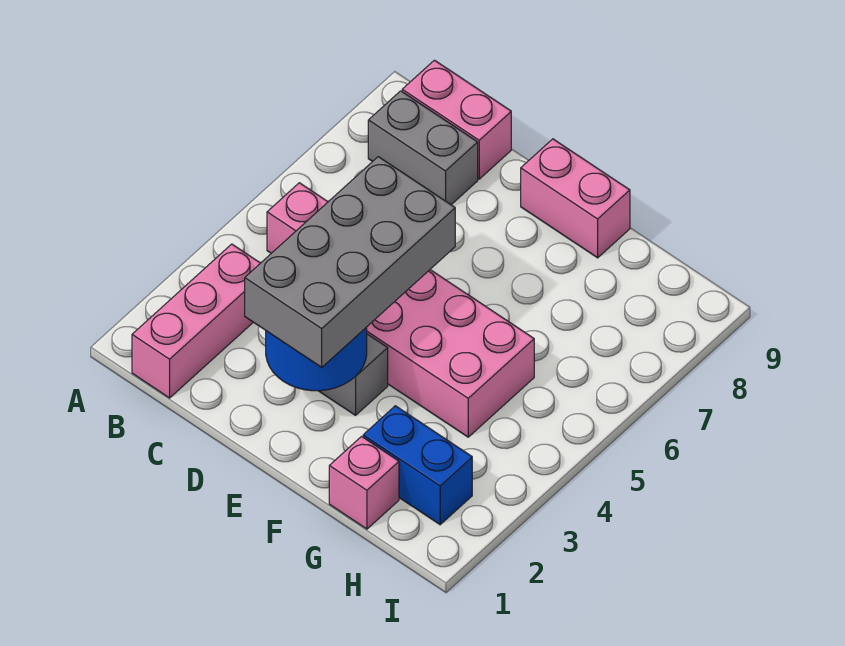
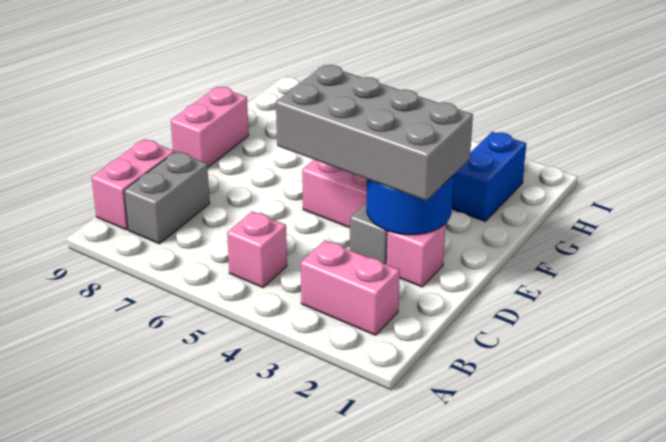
pink brick B1:B3 level 1 -> pink brick B2:B3 level 1
pink brick G1 level 1 -> pink brick D2 level 1

